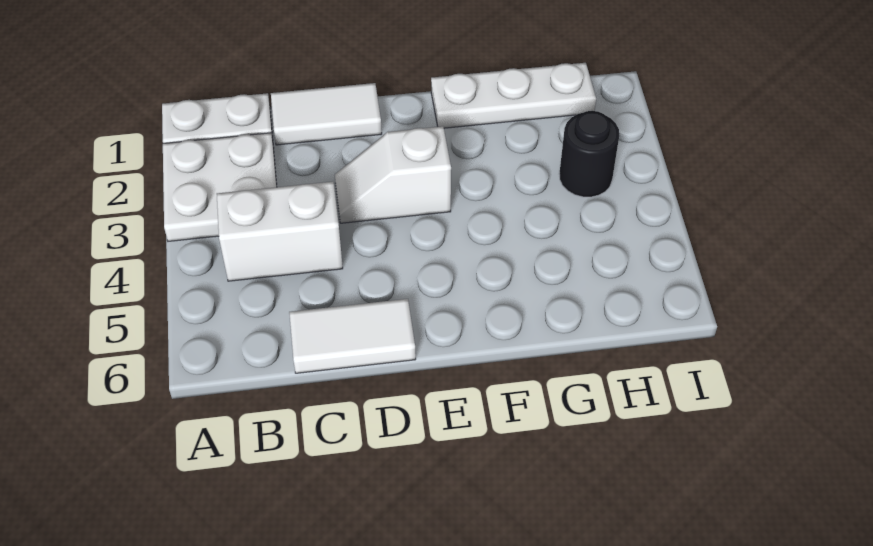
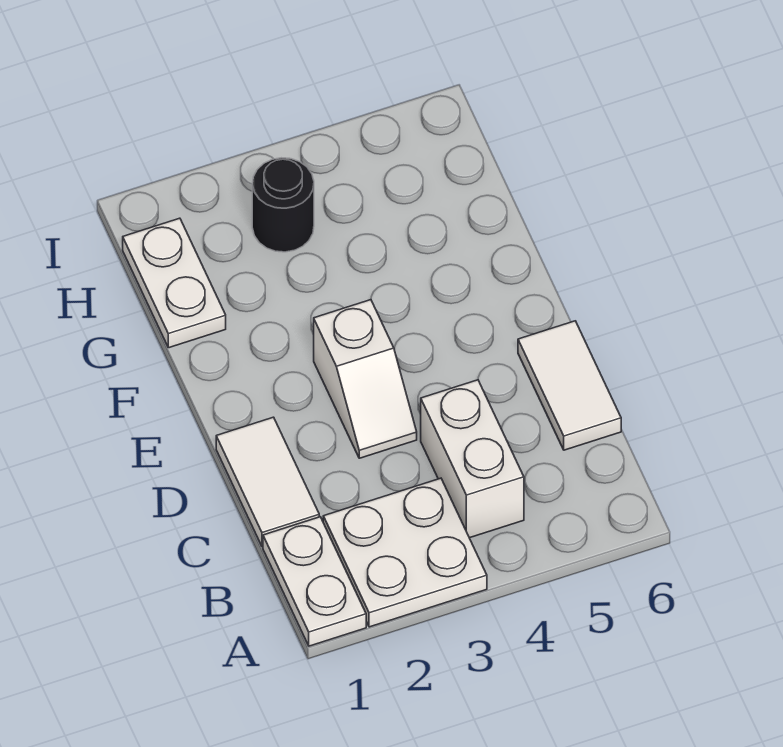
white plate F1:H1 level 1 -> white plate G1:H1 level 1

